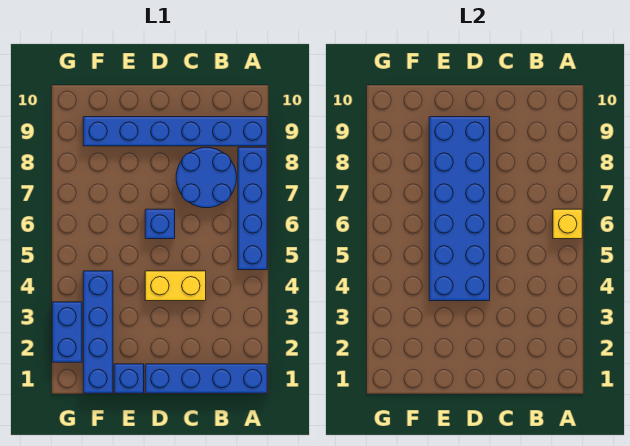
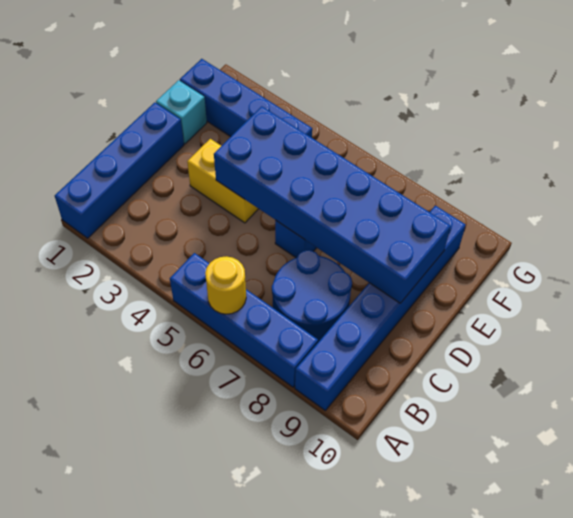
yellow brick A6 level 2 -> yellow round brick A6 level 2
yellow brick C4:D4 level 1 -> yellow brick D3:D4 level 1
blue brick E1 level 1 -> cyan brick E1 level 1
blue brick G2:G3 level 1 -> none

